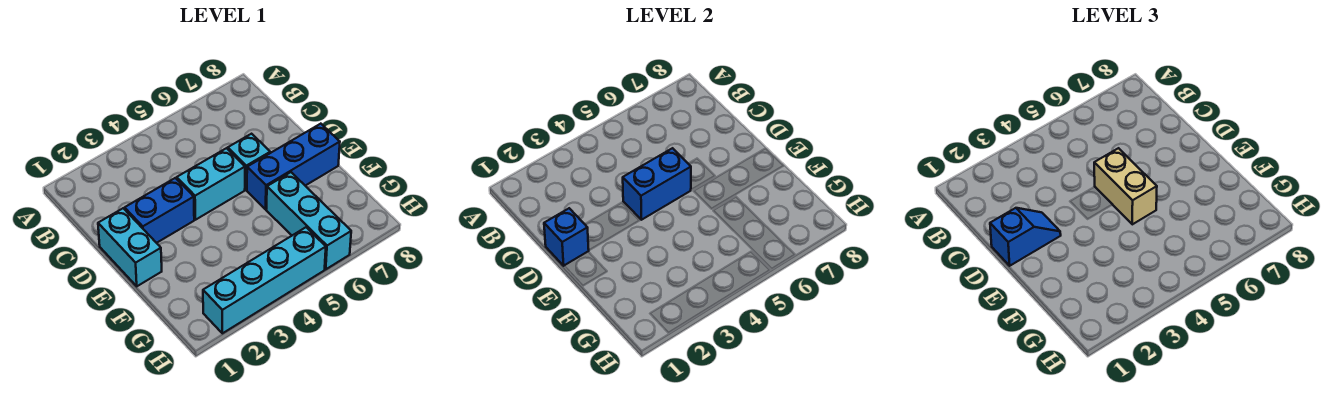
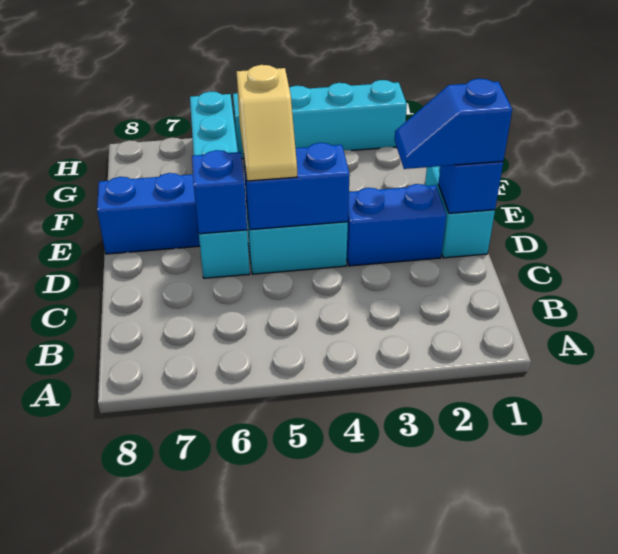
tan brick D5:E5 level 3 -> tan slope D5:E5 level 3 top E
none -> blue brick D6 level 2

